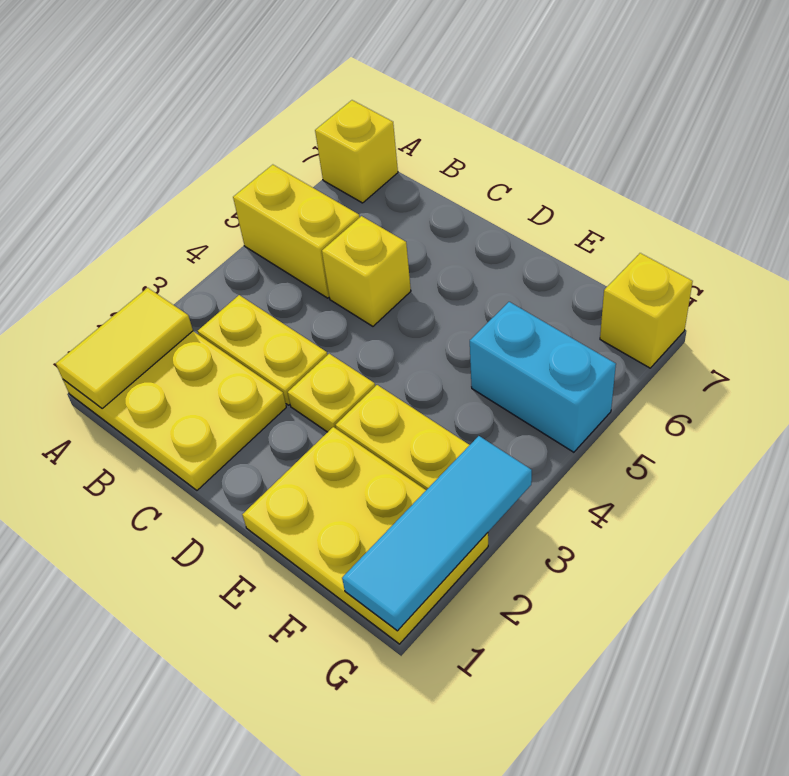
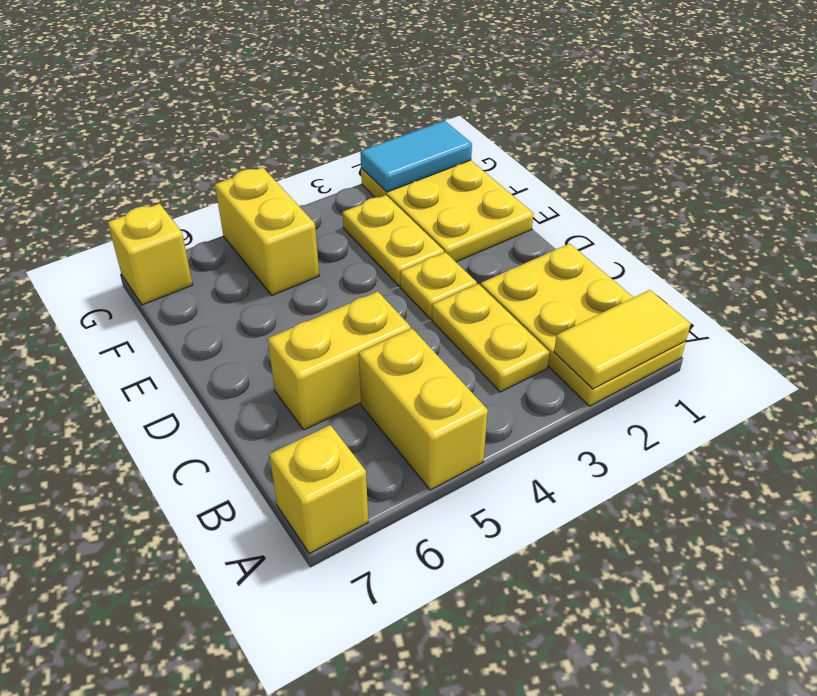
yellow brick C5 level 1 -> yellow brick C5:C6 level 1
cyan brick F5:G5 level 1 -> yellow brick F5:G5 level 1
cyan tile G1:G3 level 2 -> cyan tile G1:G2 level 2

